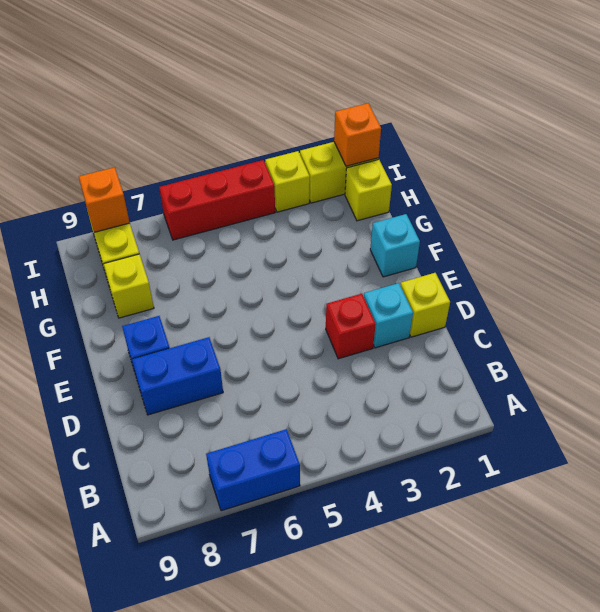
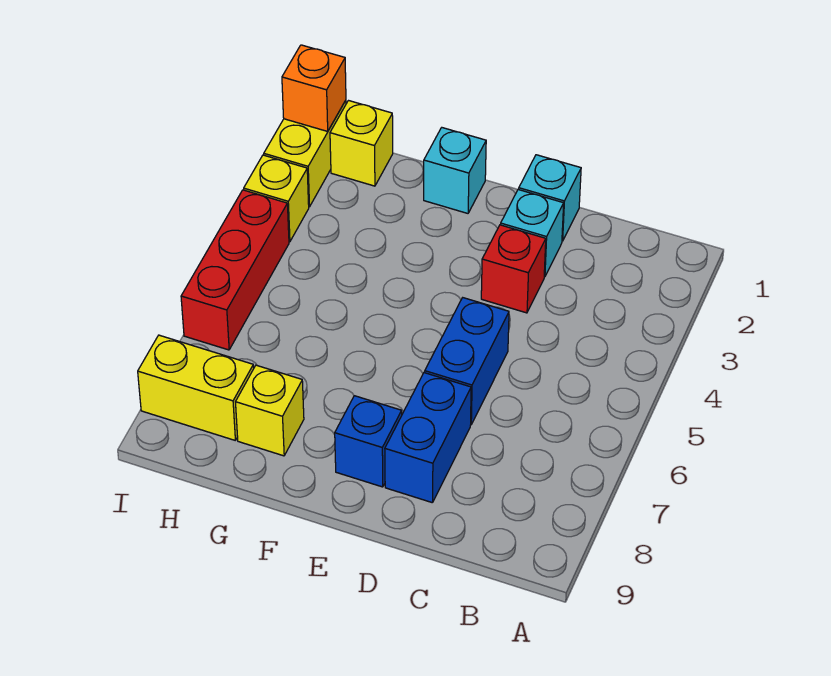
blue brick A6:A7 level 1 -> blue brick D5:D6 level 1
yellow brick D1 level 1 -> cyan brick D1 level 1
orange brick I8 level 2 -> none

